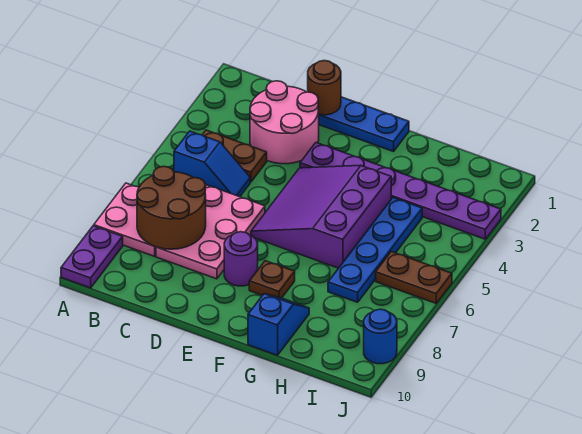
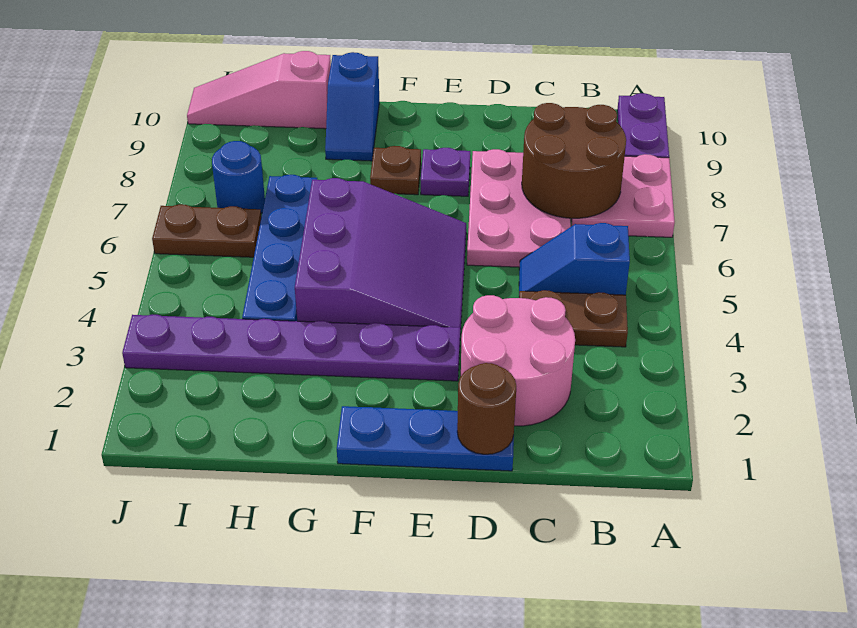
purple round brick E8 level 1 -> purple plate E8 level 1
none -> pink slope H10:J10 level 1 top H
blue round brick J9 level 1 -> blue round brick I7 level 1

